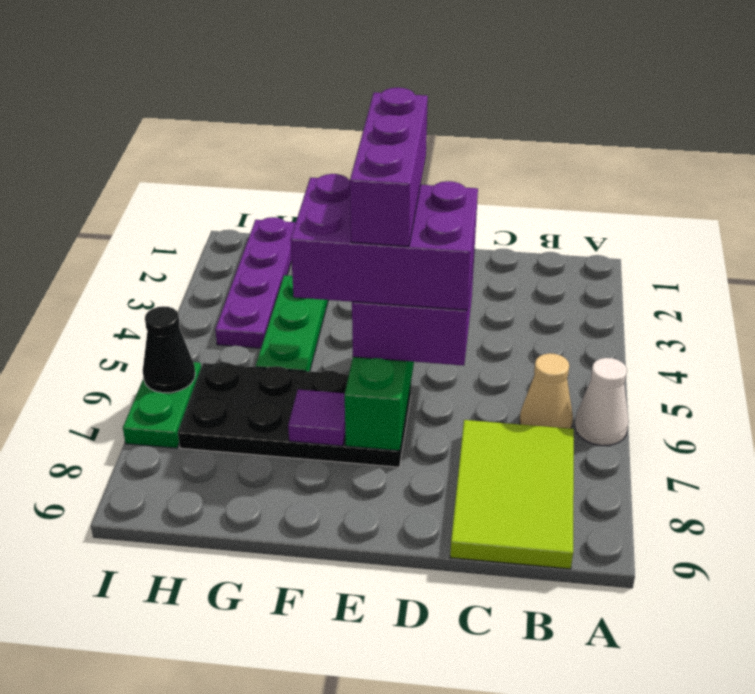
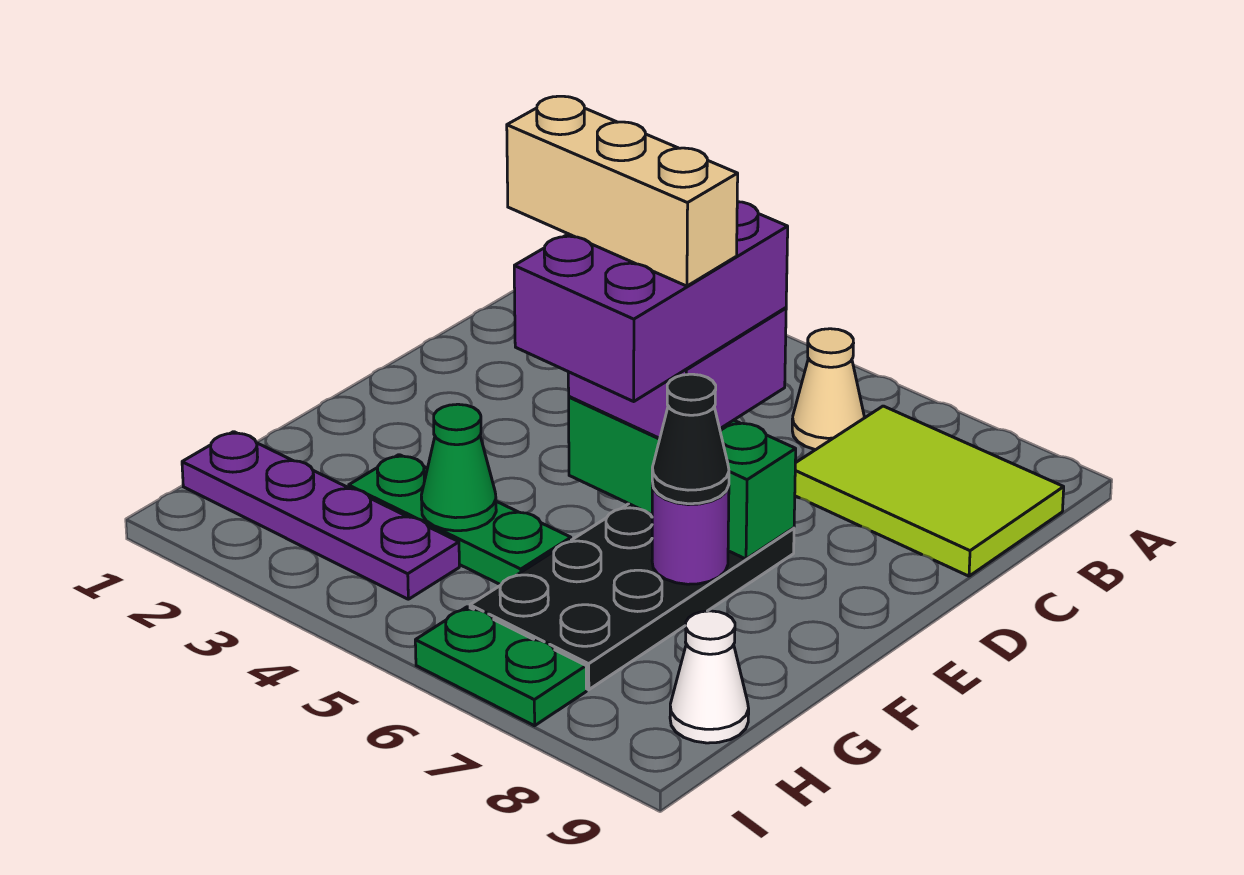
white cone A6 level 1 -> white cone H9 level 1
purple brick E4:E6 level 5 -> tan brick E4:E6 level 5
purple tile F7 level 2 -> purple round brick F7 level 2
none -> green cone G4 level 2
black cone I6 level 2 -> black cone F7 level 3

